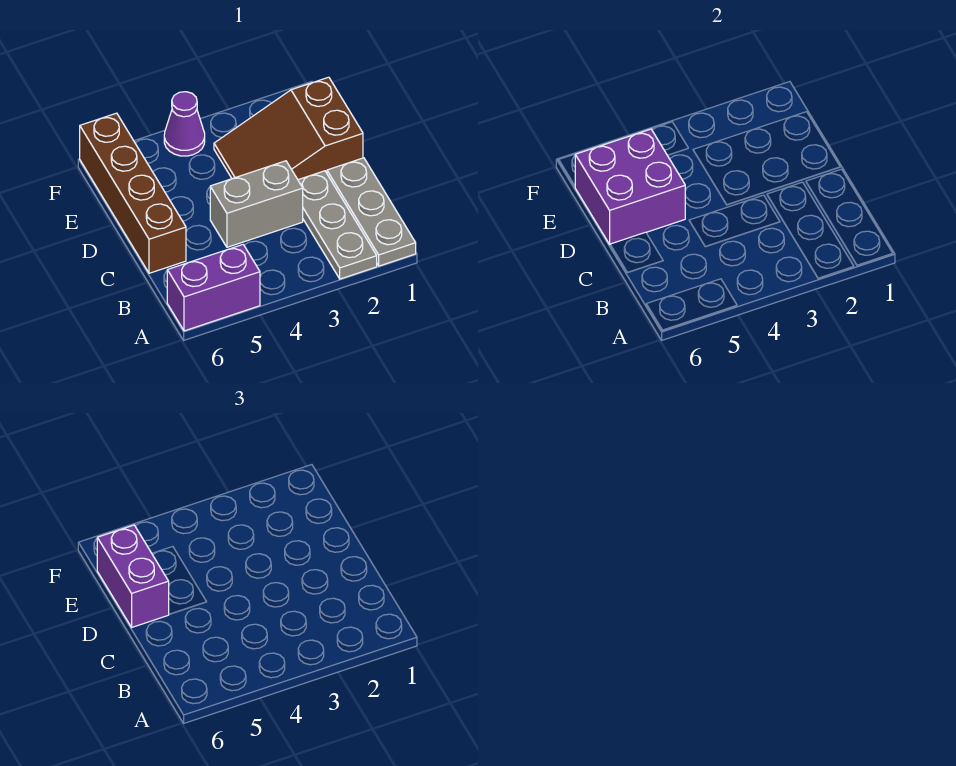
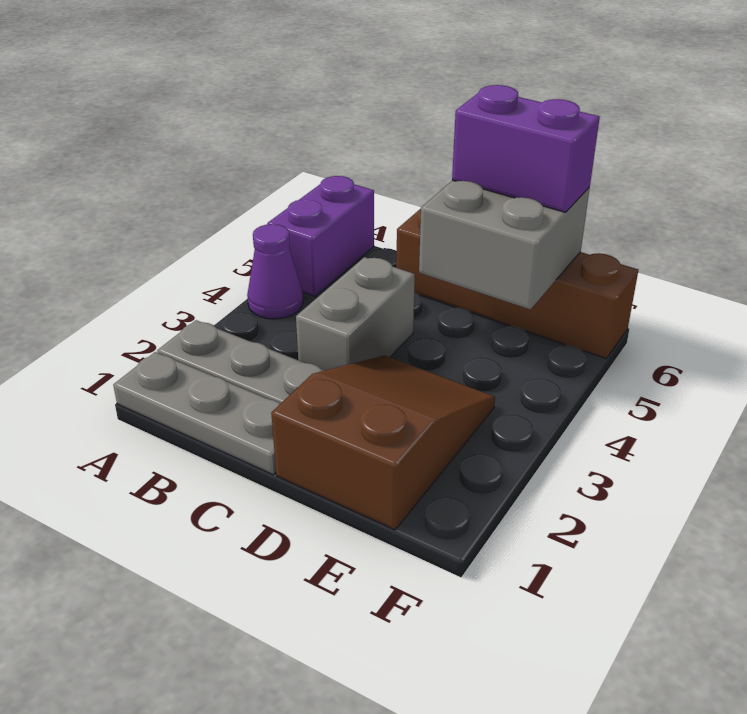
purple brick D5:E6 level 2 -> grey brick D5:E6 level 2
purple cone F4 level 1 -> purple cone A4 level 1

